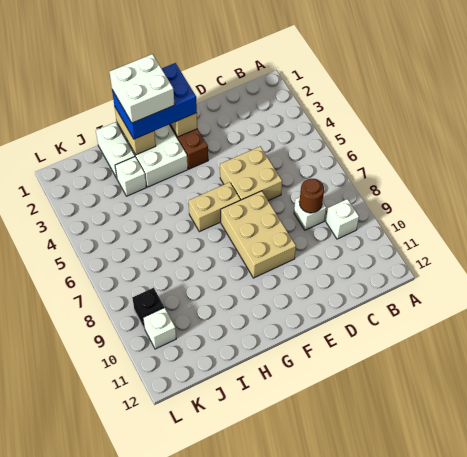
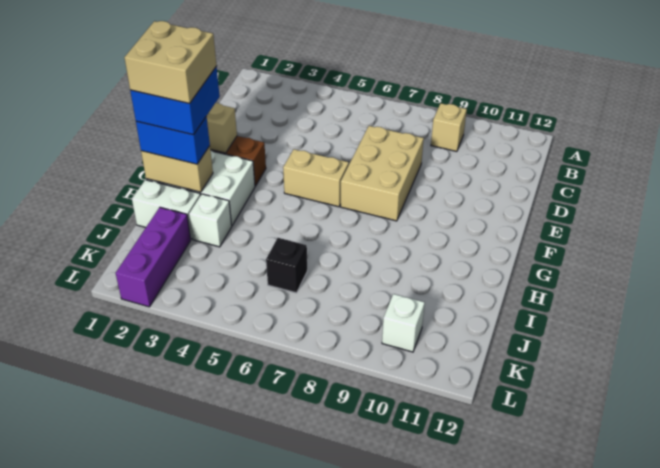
white brick B9 level 1 -> tan brick B9 level 1
white brick C8 level 1 -> none
brown round brick C8 level 2 -> none
tan brick D5:E6 level 1 -> tan brick G1:H2 level 5
tan brick E7:F9 level 1 -> tan brick D7:F8 level 1
blue brick F1:H2 level 3 -> blue brick H1:H2 level 3
tan brick F6:G6 level 1 -> tan brick F5:F6 level 1
white brick G1:H2 level 4 -> blue brick G1:H2 level 4
none -> purple brick J2:L2 level 1
black brick K9 level 1 -> black brick J6 level 1

